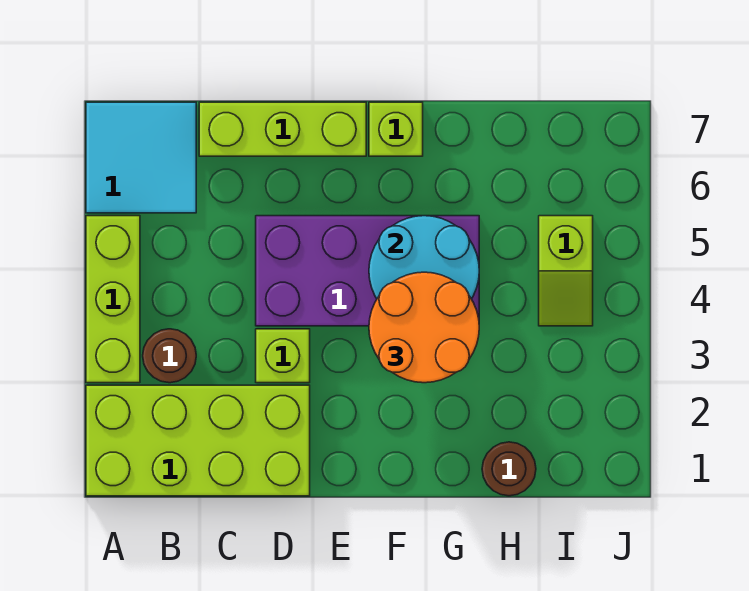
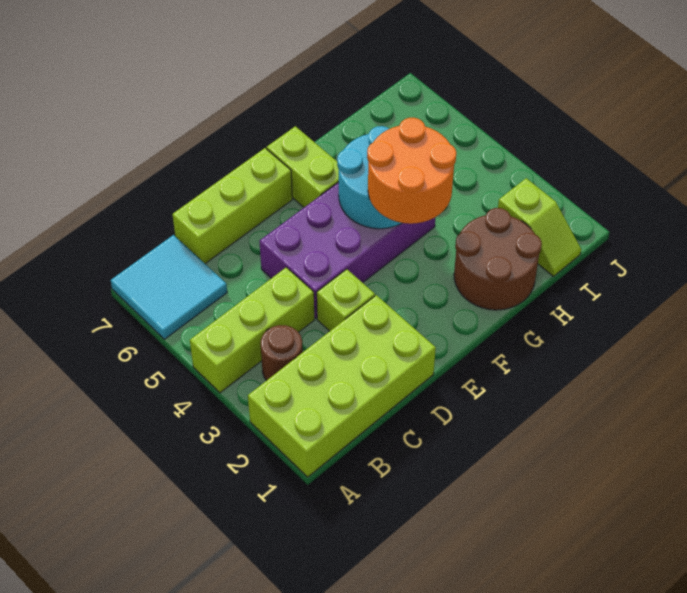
lime brick A3:A5 level 1 -> lime brick A4:C4 level 1
lime brick F7 level 1 -> lime brick F6:F7 level 1
brown round brick H1 level 1 -> brown round brick G1:H2 level 1
lime slope I4:I5 level 1 top 5 -> lime slope I1:I2 level 1 top 2

